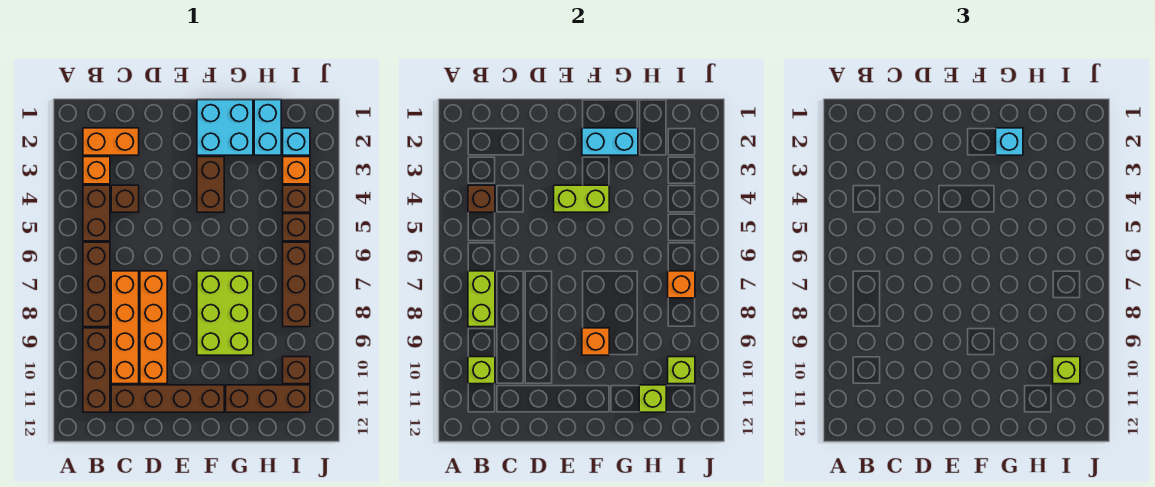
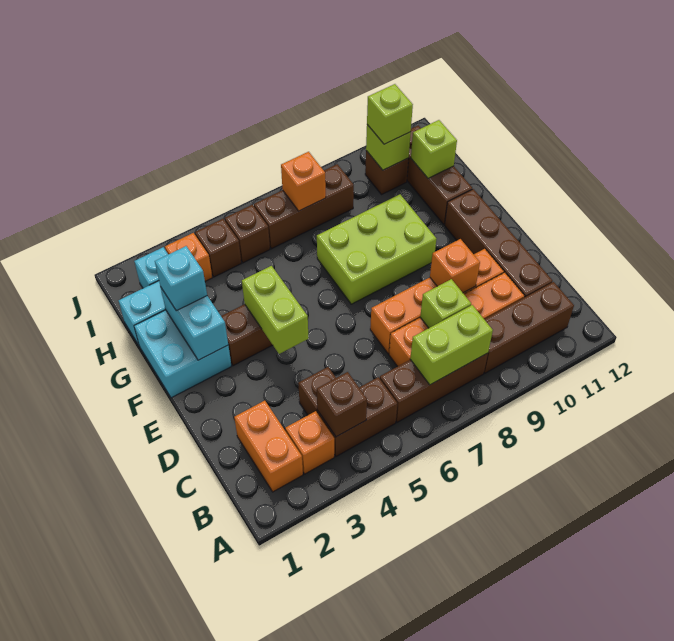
lime brick B10 level 2 -> lime brick C8 level 2
orange brick F9 level 2 -> orange brick D9 level 2

